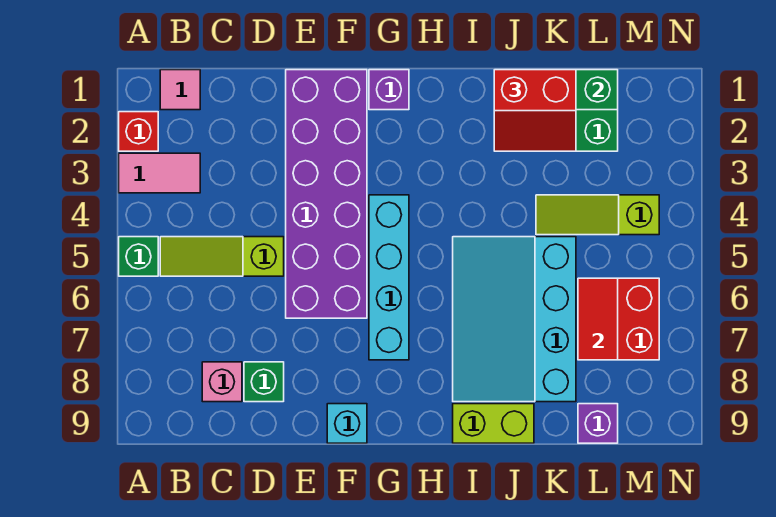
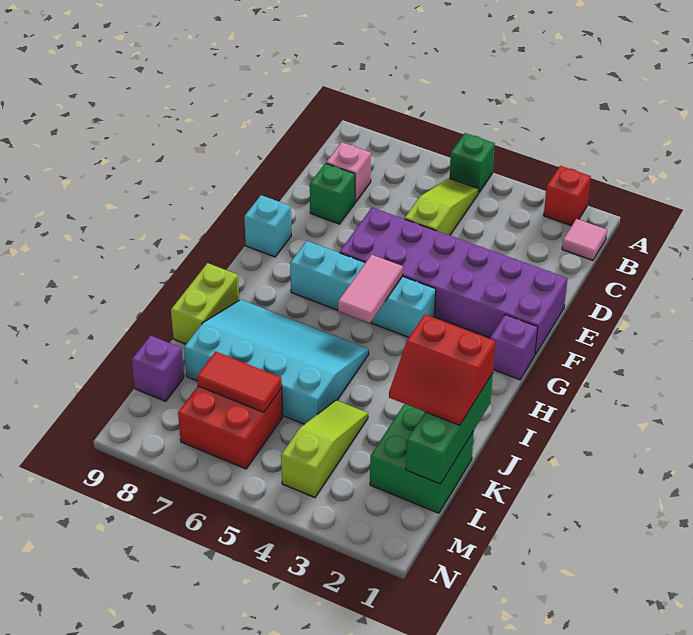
pink tile A3:B3 level 1 -> pink tile G5:H5 level 2
red slope J1:K2 level 3 top 1 -> red slope J1:K2 level 3 top J

